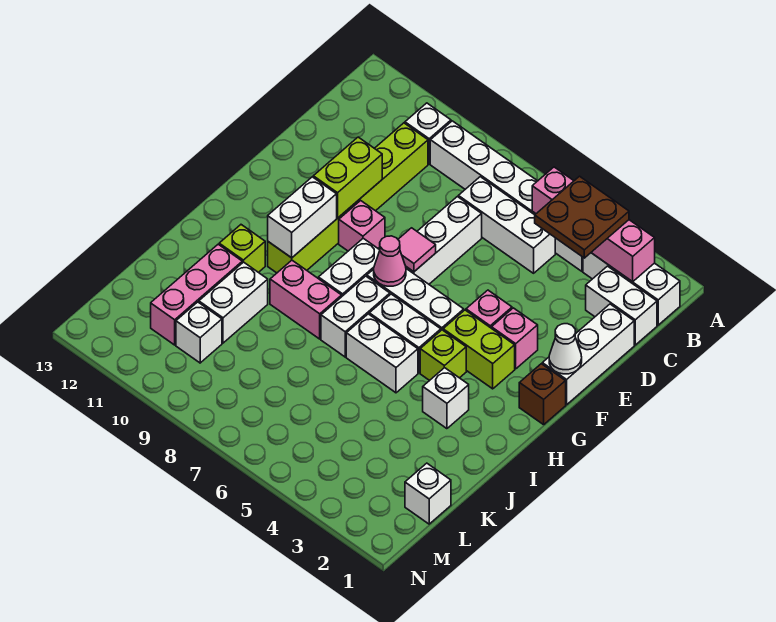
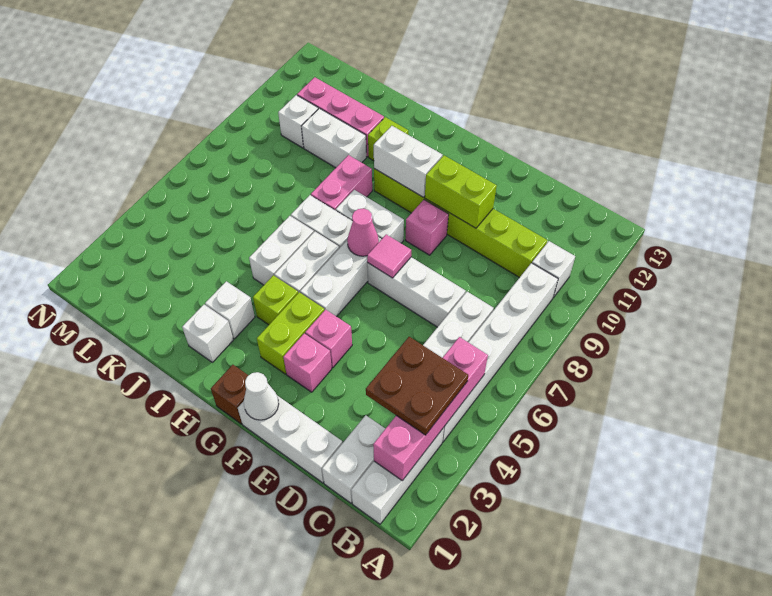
white brick L1 level 1 -> white brick I2 level 1

